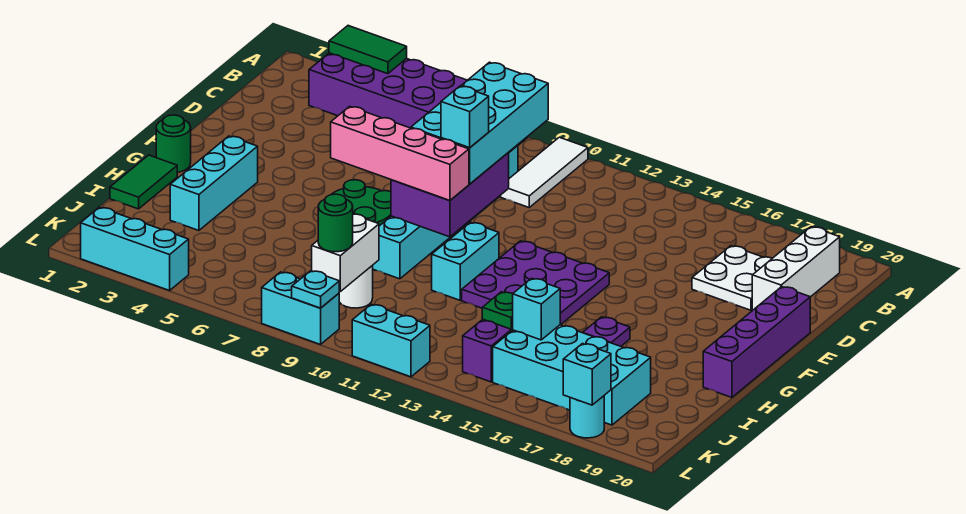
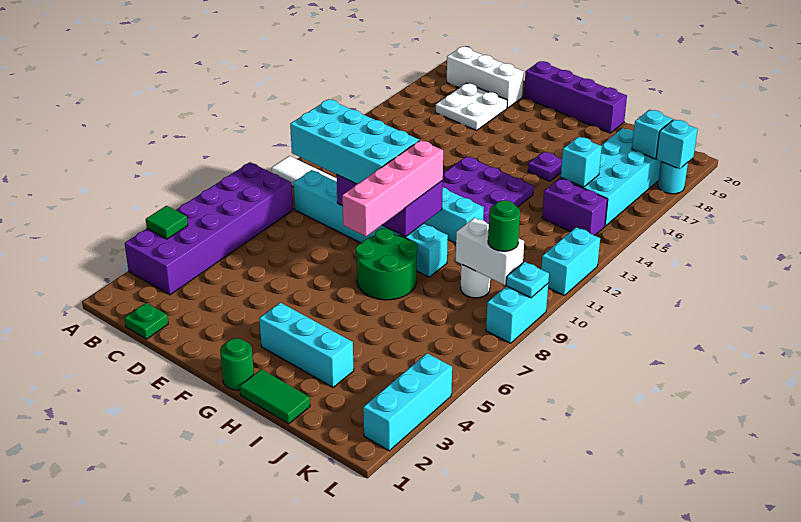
green tile A3:A4 level 2 -> green tile A4 level 2
cyan brick F10 level 4 -> cyan brick K18 level 2
green plate J14 level 2 -> green plate C1 level 1

